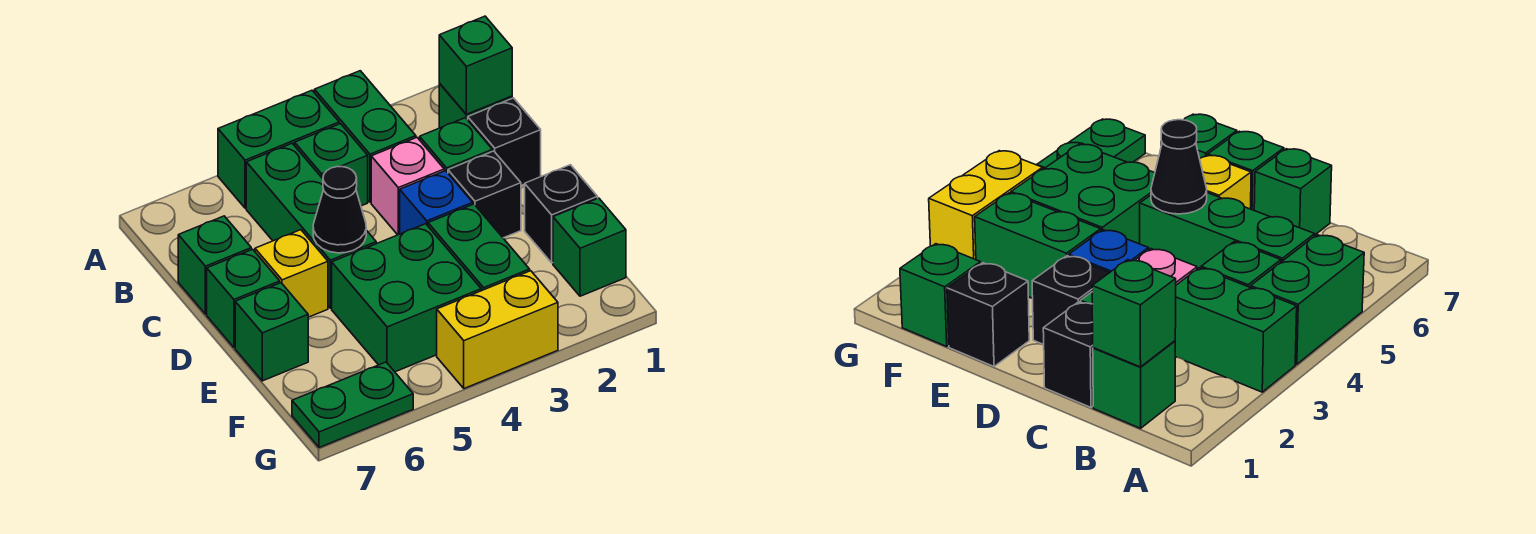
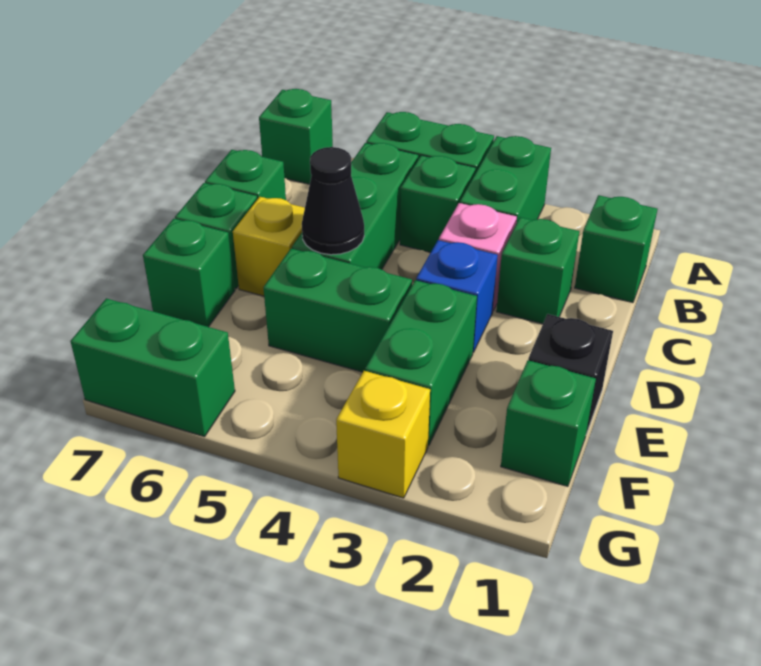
green brick B1 level 2 -> green brick A7 level 1
black brick C1 level 1 -> none
black brick D2 level 1 -> none
green brick E4:F5 level 1 -> green brick E4:E5 level 1
yellow brick G3:G4 level 1 -> yellow brick G3 level 1
green plate G6:G7 level 1 -> green brick G6:G7 level 1

